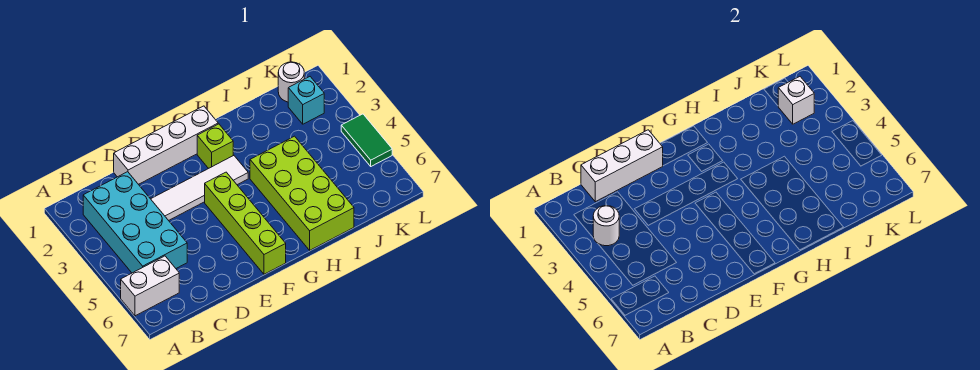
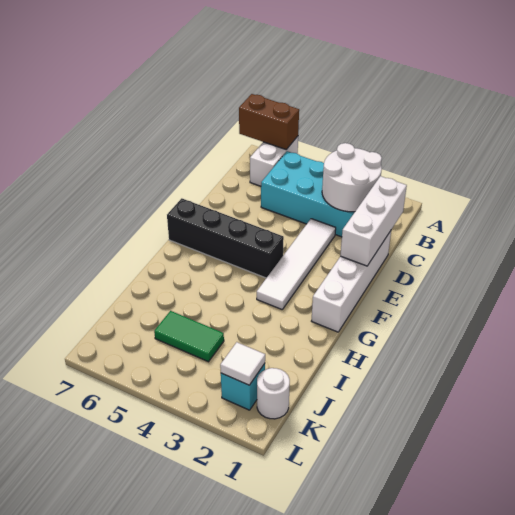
none -> brown brick A6:A7 level 2
white round brick B3 level 2 -> white round brick B2:C3 level 2
lime brick F4:F7 level 1 -> black brick F4:F7 level 1
lime brick G2 level 1 -> none
lime brick H4:I7 level 1 -> none
white brick K2 level 2 -> white tile K2 level 2
green tile L4:L5 level 1 -> green tile J4:J5 level 1

